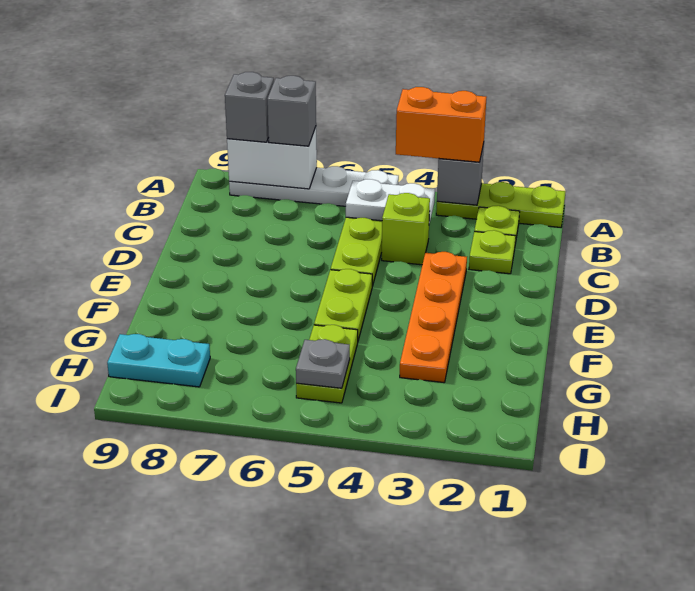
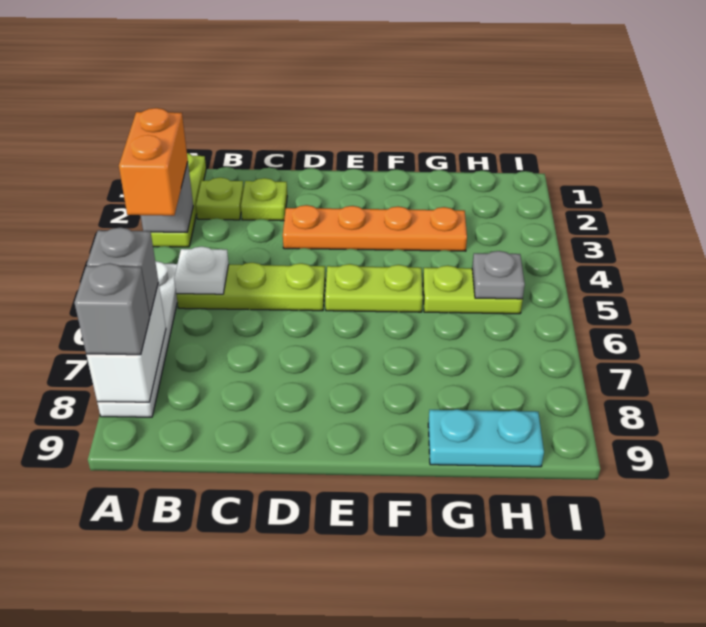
white plate B4:B5 level 2 -> white plate B5 level 2
lime brick C4 level 1 -> none
cyan plate H8:H9 level 1 -> cyan plate G9:H9 level 1

